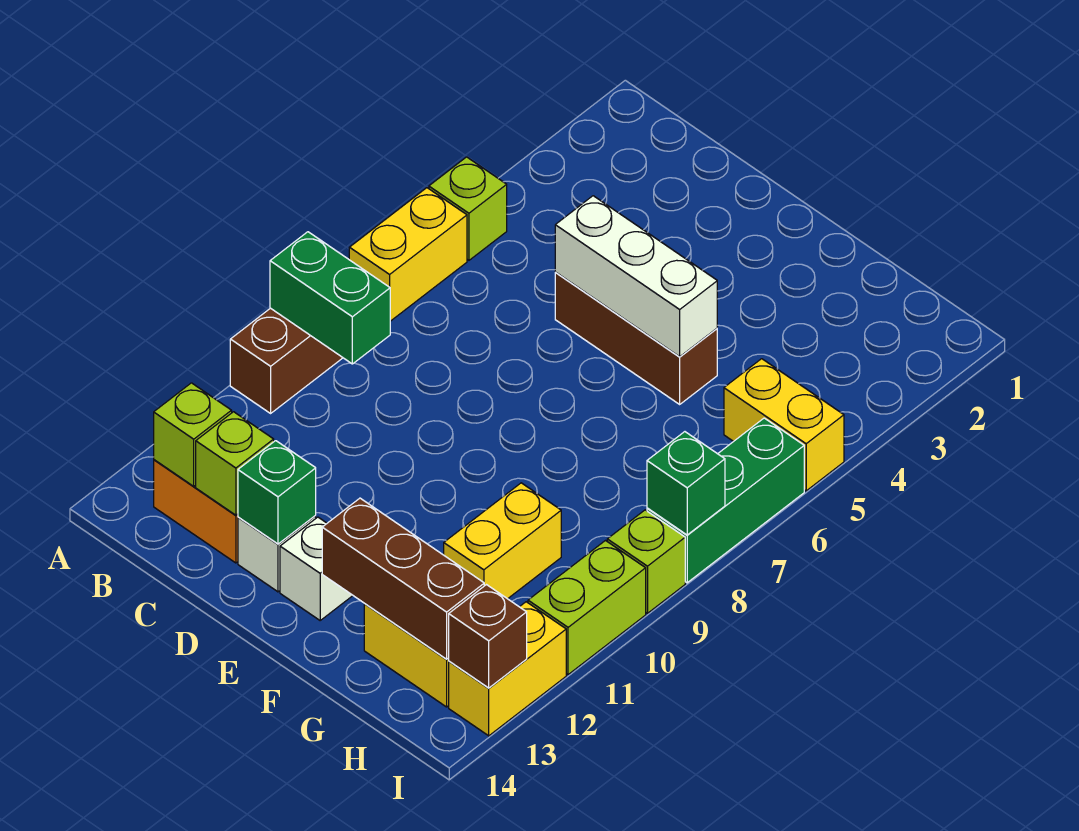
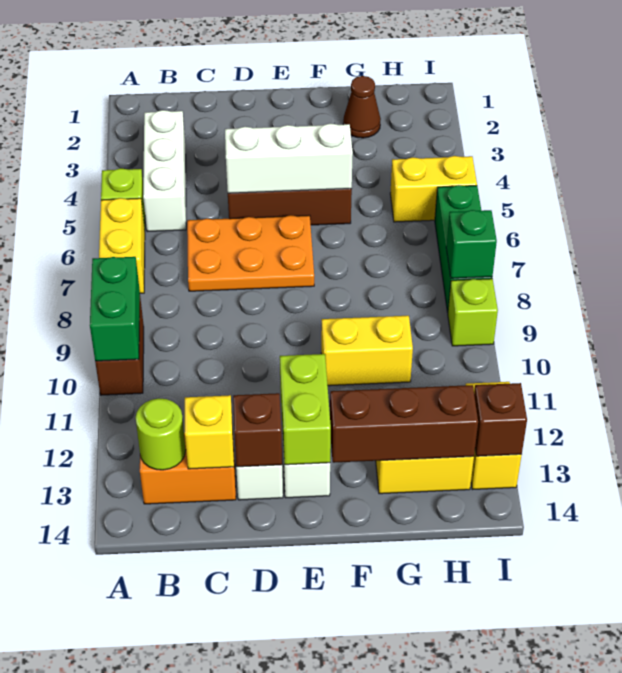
green brick A9:B9 level 2 -> green brick A9:A10 level 2
none -> white brick B3:B5 level 1
lime brick B13 level 2 -> lime round brick B13 level 2
none -> orange plate C6:E7 level 1
lime brick C13 level 2 -> yellow brick C13 level 2
green brick D13 level 2 -> brown brick D13 level 2
none -> brown cone G2 level 1
yellow brick G10:G11 level 1 -> yellow brick F10:G10 level 1
lime brick I10:I11 level 1 -> lime brick E12:E13 level 2

